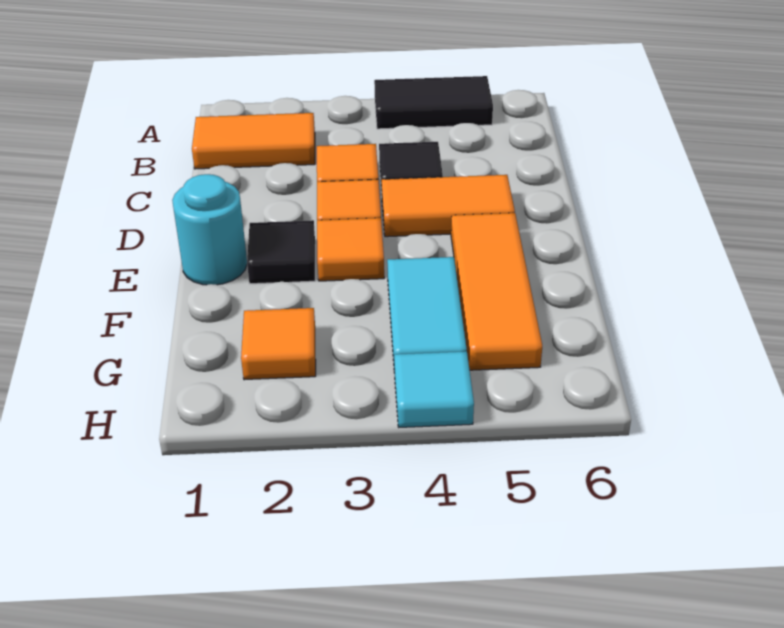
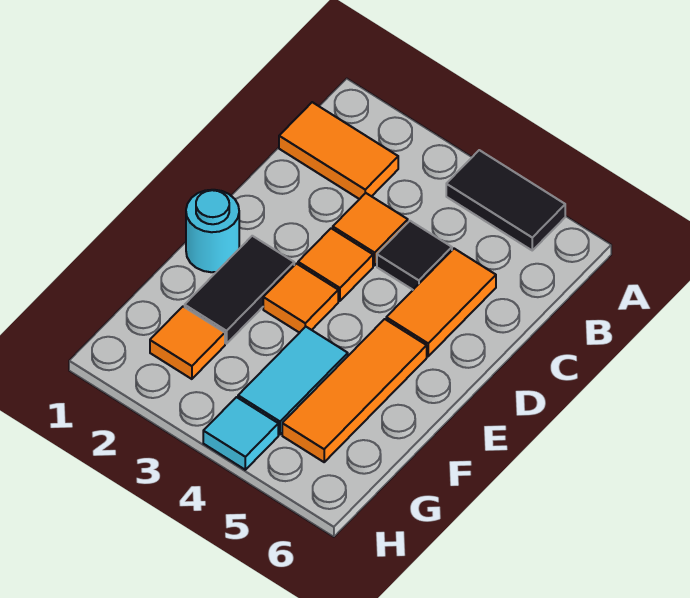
orange tile D4:D5 level 1 -> orange tile C5:D5 level 1
black tile E2 level 1 -> black tile E2:F2 level 1

